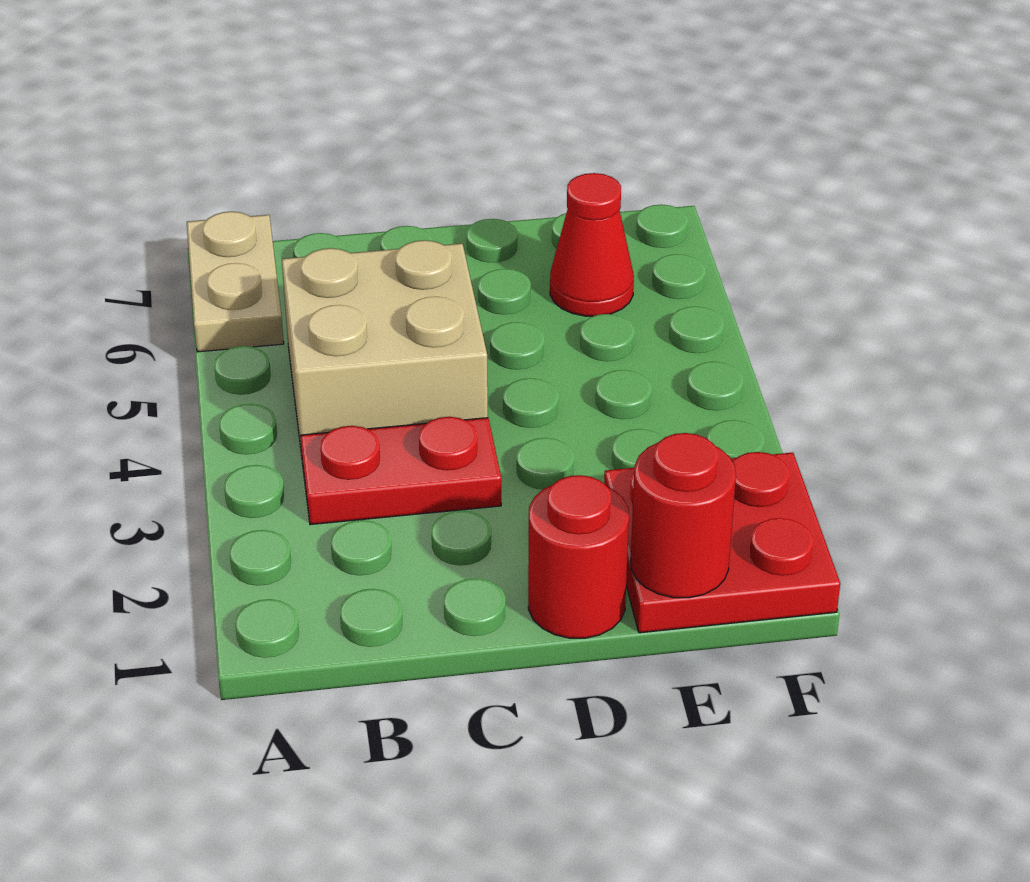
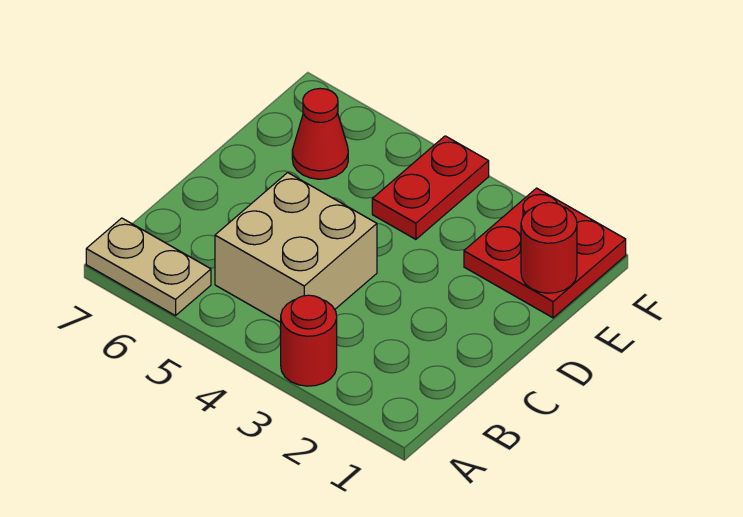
red plate B3:C3 level 1 -> red plate E4:F4 level 1
red round brick D1 level 1 -> red round brick A3 level 1

